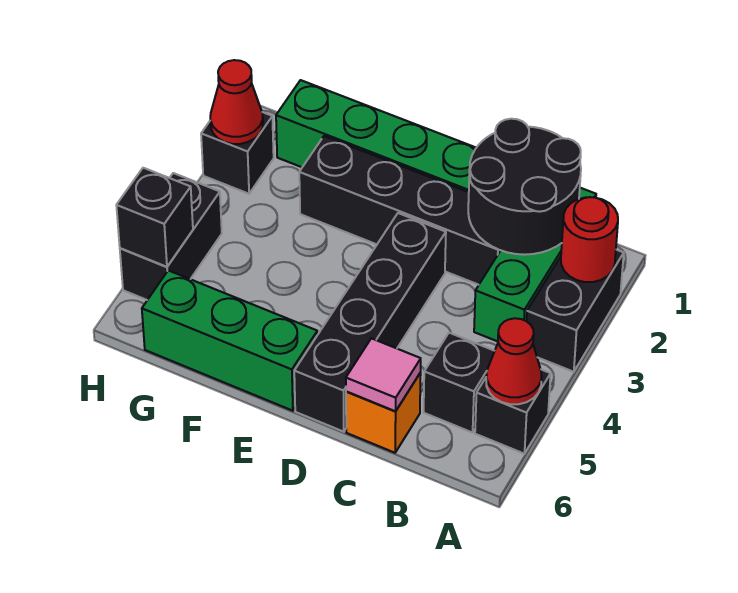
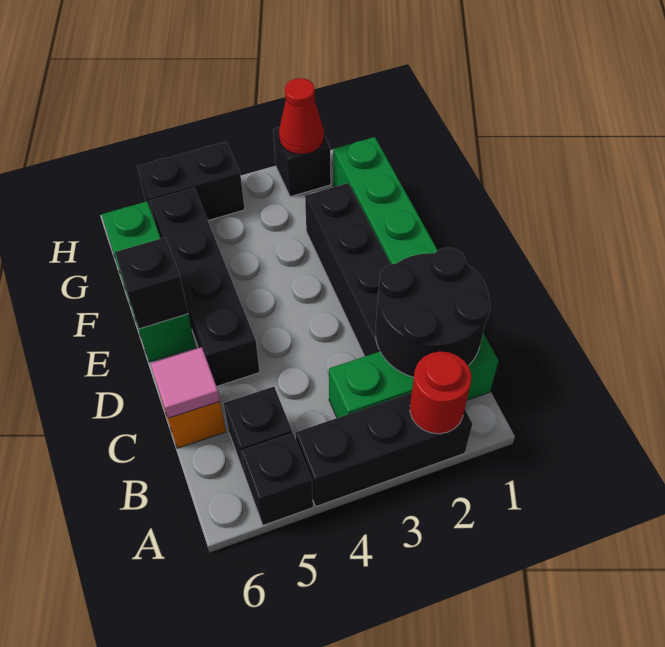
black brick A2:A3 level 1 -> black brick A2:A4 level 1
red cone A5 level 2 -> none
black brick D3:D6 level 1 -> black brick D5:G5 level 1
black brick H5 level 2 -> black brick E6 level 2

